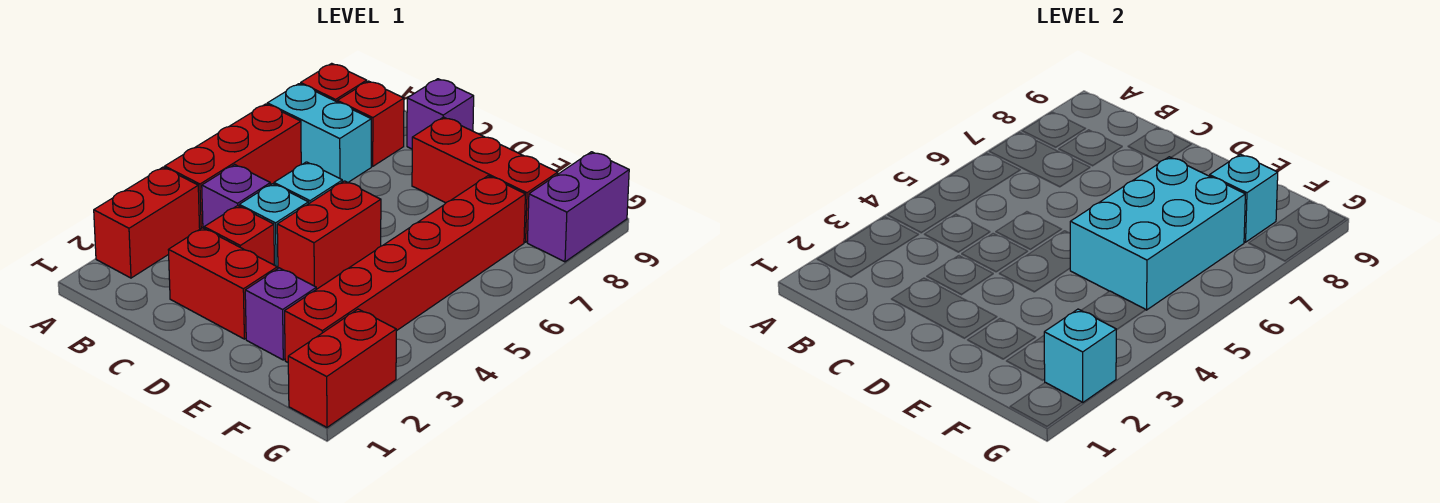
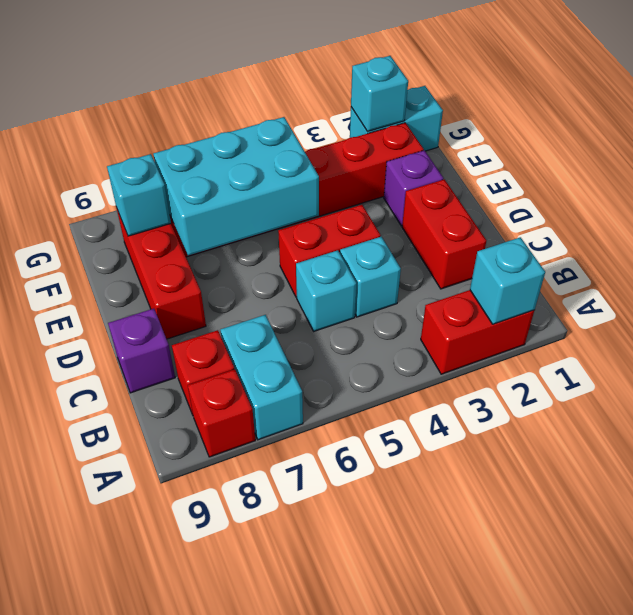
none -> cyan brick A2 level 2
red brick A4:A6 level 1 -> none
purple brick B4 level 1 -> none
red brick C3 level 1 -> none
red brick G1:G2 level 1 -> cyan brick G1:G2 level 1
purple brick G8:G9 level 1 -> none

